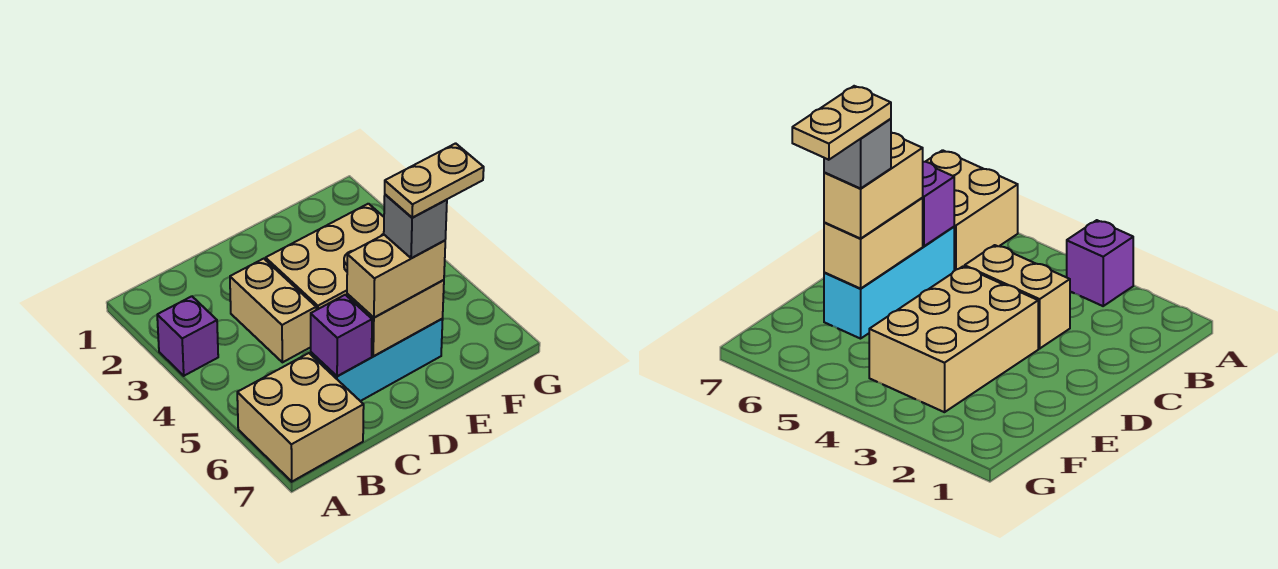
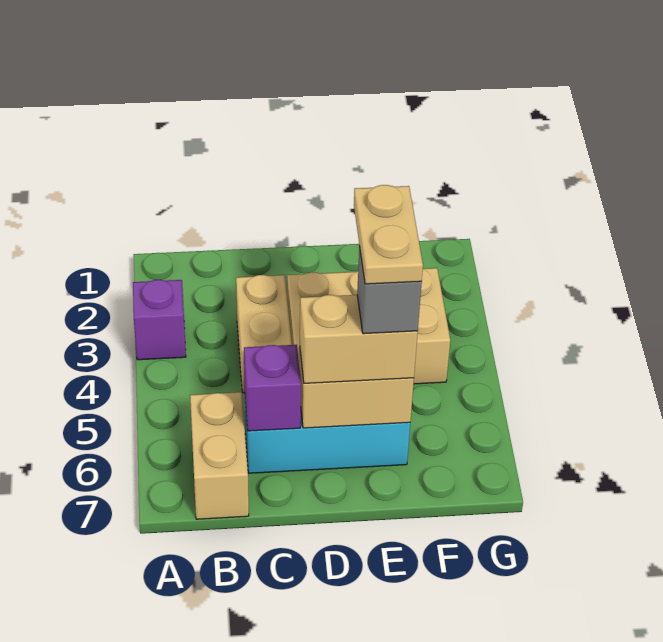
tan brick A6:B7 level 1 -> tan brick B6:B7 level 1
tan plate E6:F6 level 5 -> tan plate E5:E6 level 5

